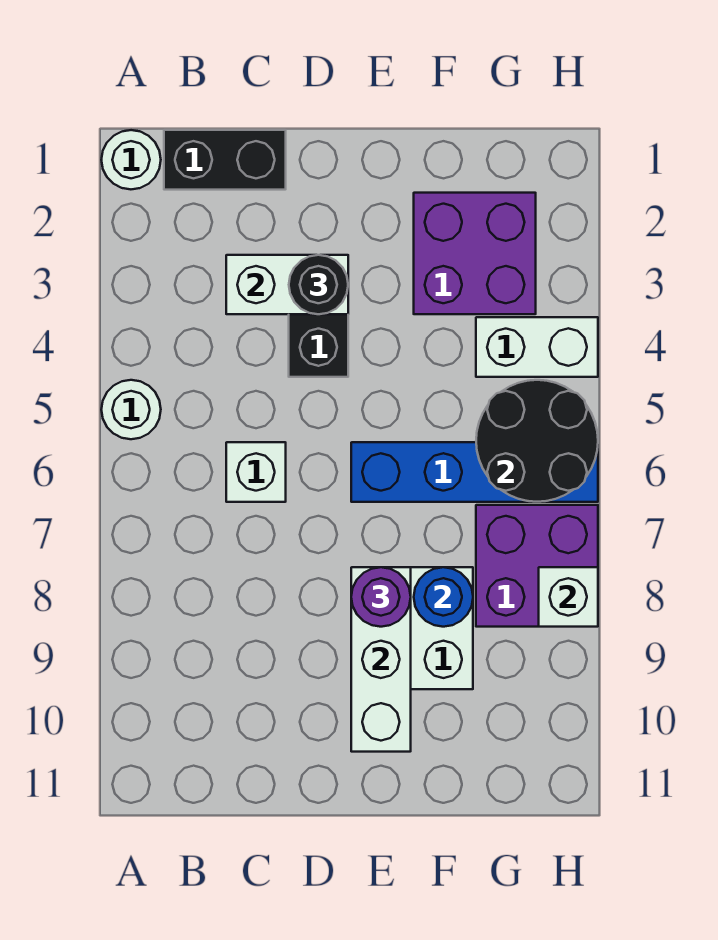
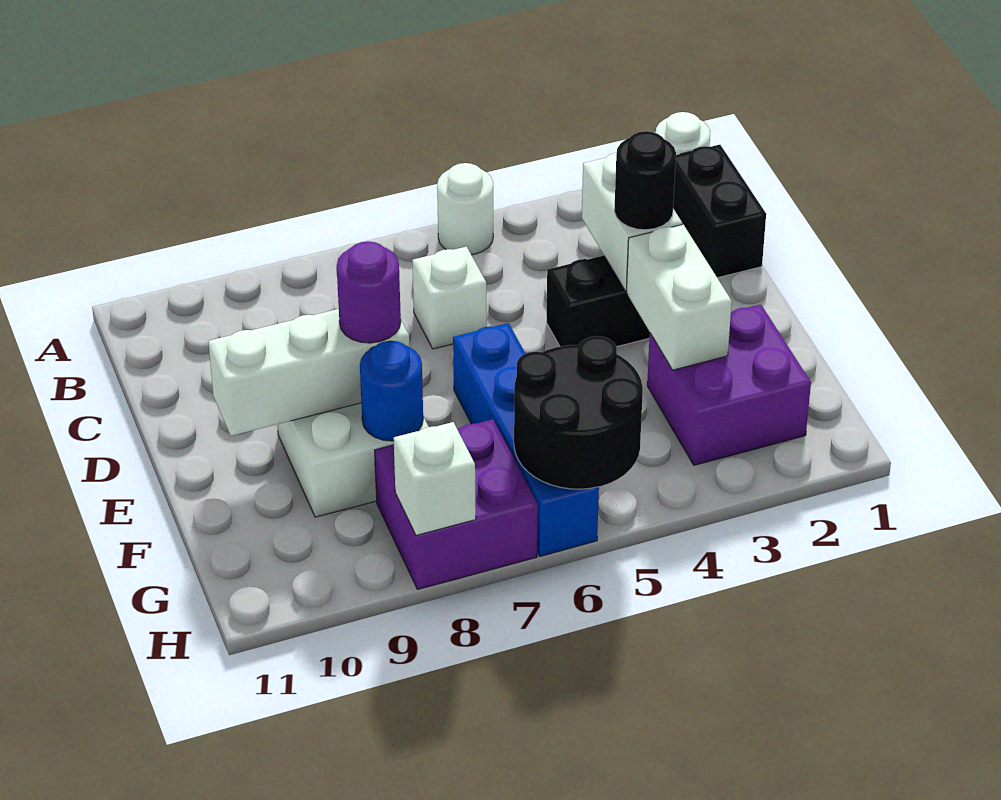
white brick G4:H4 level 1 -> white brick E3:F3 level 2

